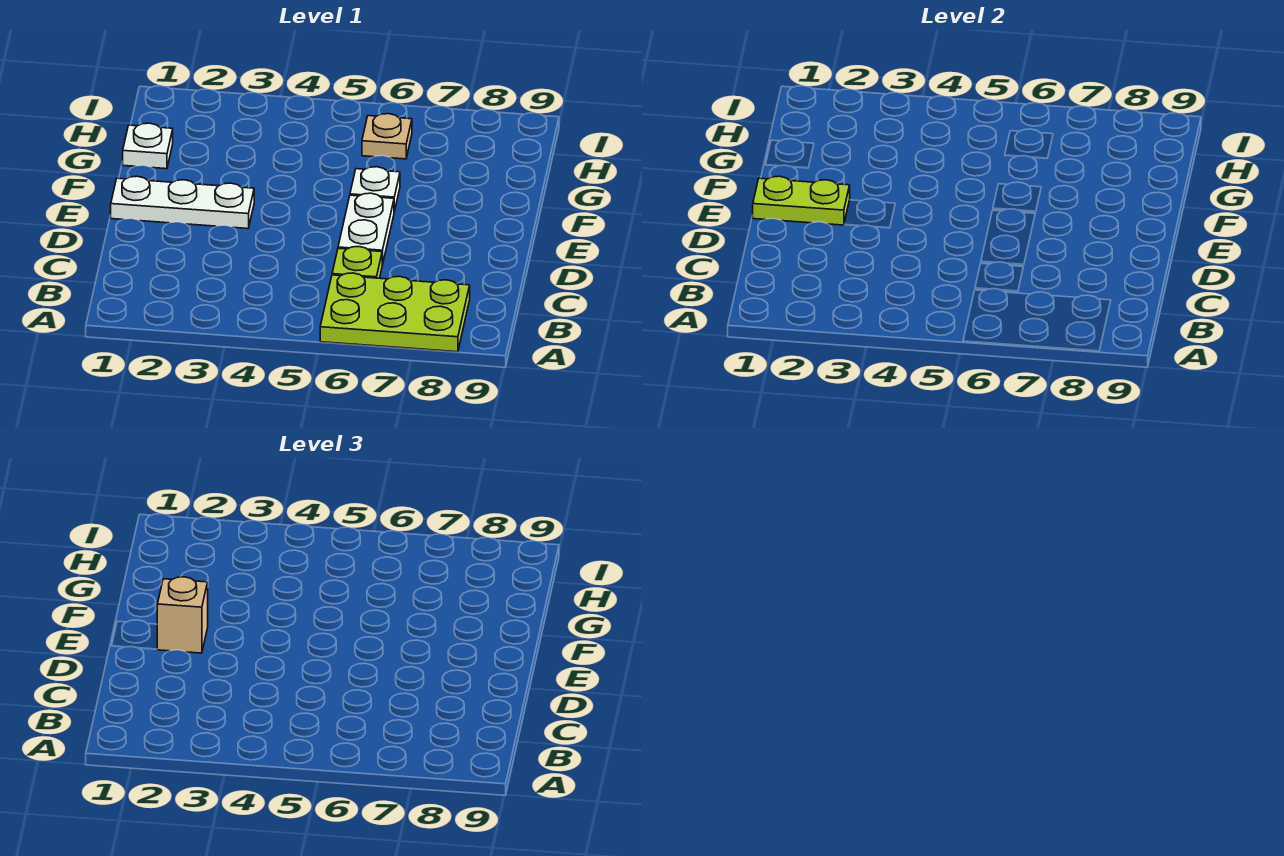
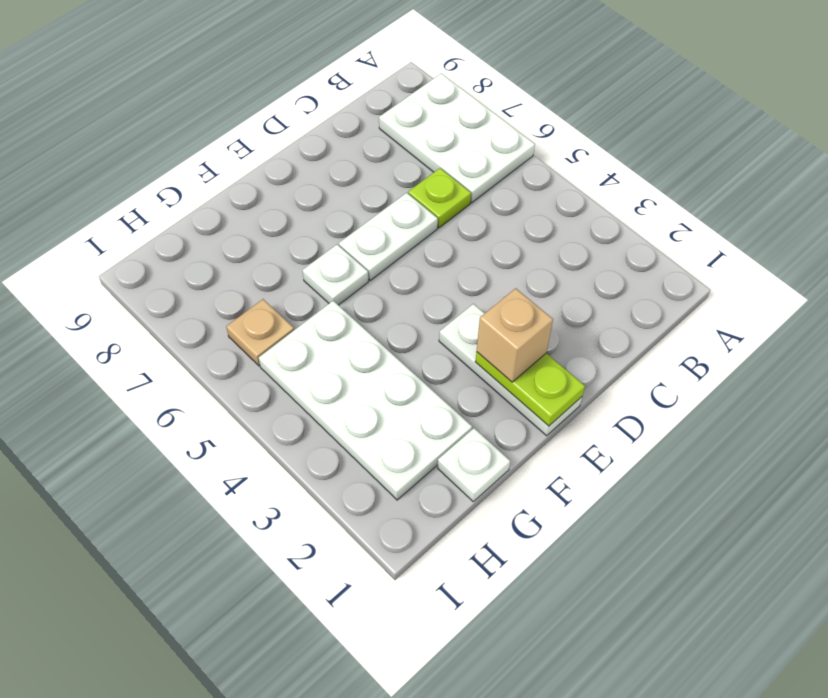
lime plate A6:B8 level 1 -> white plate A6:B8 level 1
none -> white plate G2:H5 level 1

